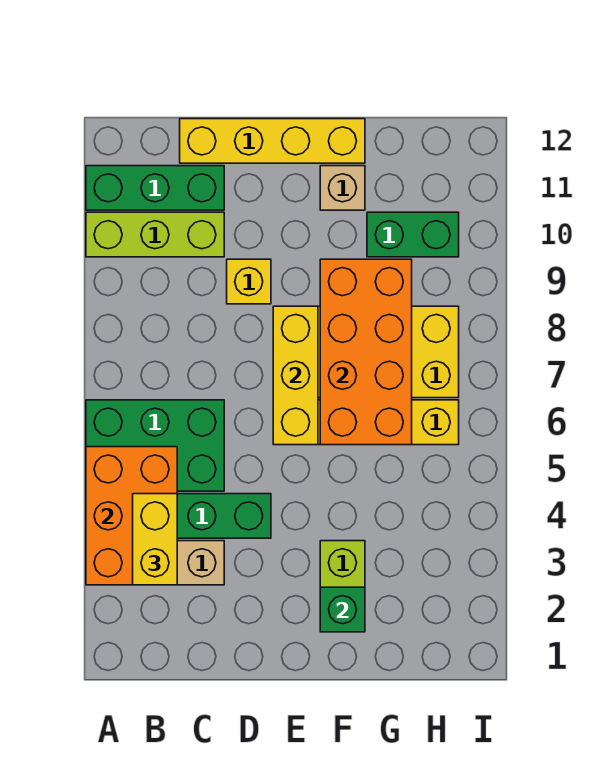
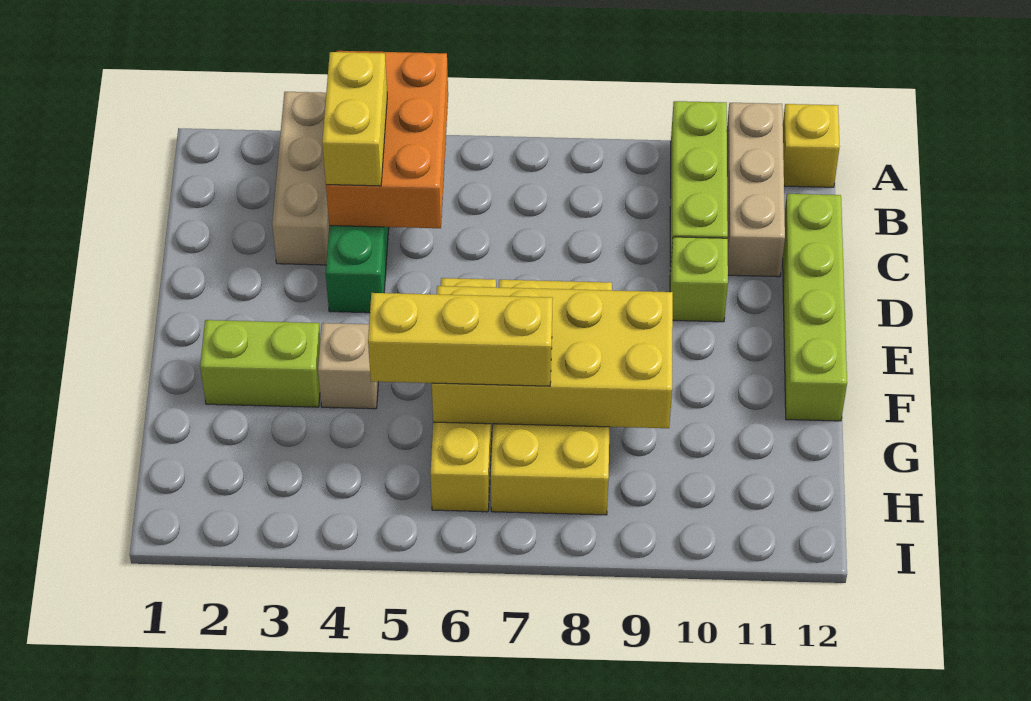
orange brick A3:B5 level 2 -> orange brick A4:C5 level 2
green brick A5:C6 level 1 -> none
green brick A11:C11 level 1 -> tan brick A11:C11 level 1
yellow brick B3:B4 level 3 -> yellow brick B4:C4 level 3
yellow brick C12:F12 level 1 -> lime brick C12:F12 level 1
yellow brick D9 level 1 -> yellow brick A12 level 1
none -> lime brick D10 level 1
yellow brick E6:E8 level 2 -> yellow brick G5:G7 level 3
green brick F2 level 2 -> none
orange brick F6:G9 level 2 -> yellow brick F6:G9 level 2
tan brick F11 level 1 -> tan brick F4 level 1
green brick G10:H10 level 1 -> none

